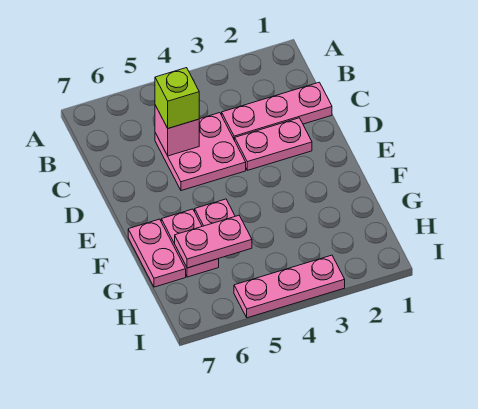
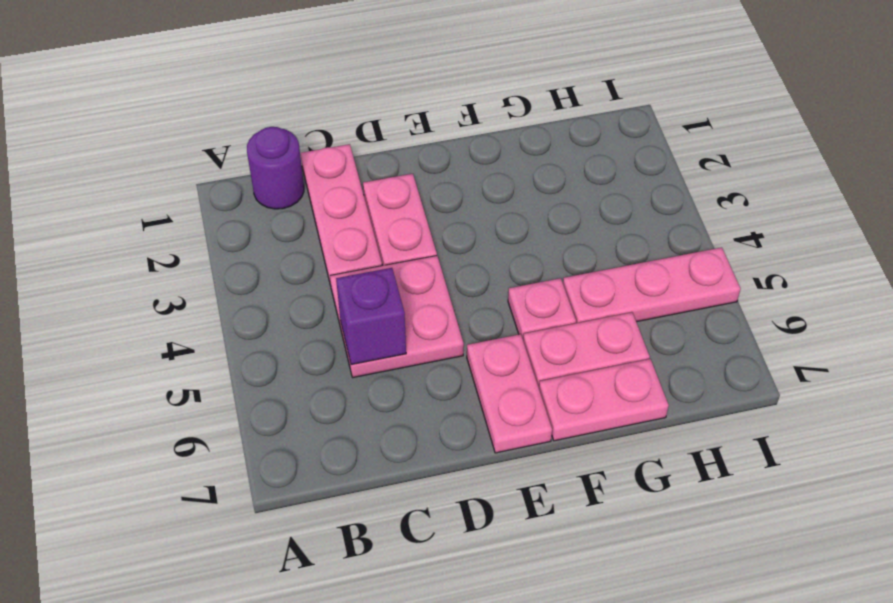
none -> purple round brick B1 level 1
pink brick C5 level 2 -> purple brick C5 level 2
lime brick C5 level 3 -> none
pink plate G5:G6 level 2 -> pink plate E6:E7 level 1
pink plate I3:I5 level 1 -> pink plate G5:I5 level 1

